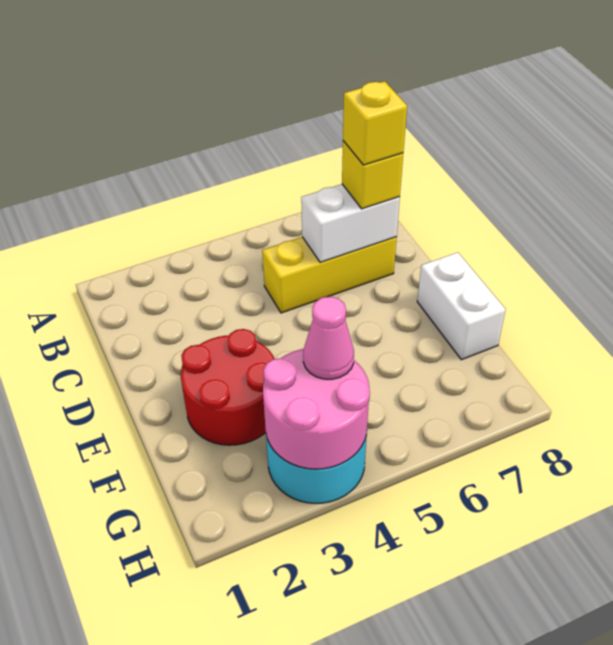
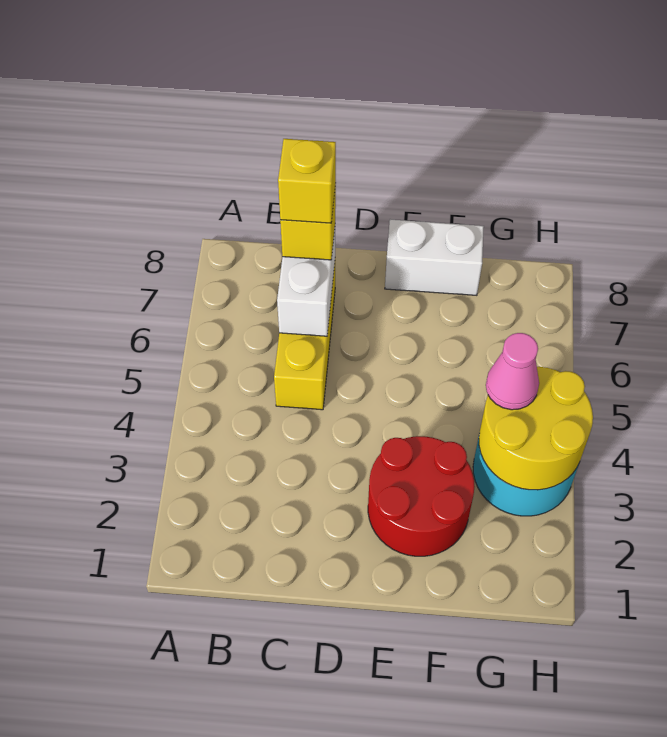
pink round brick G3:H4 level 2 -> yellow round brick G3:H4 level 2

